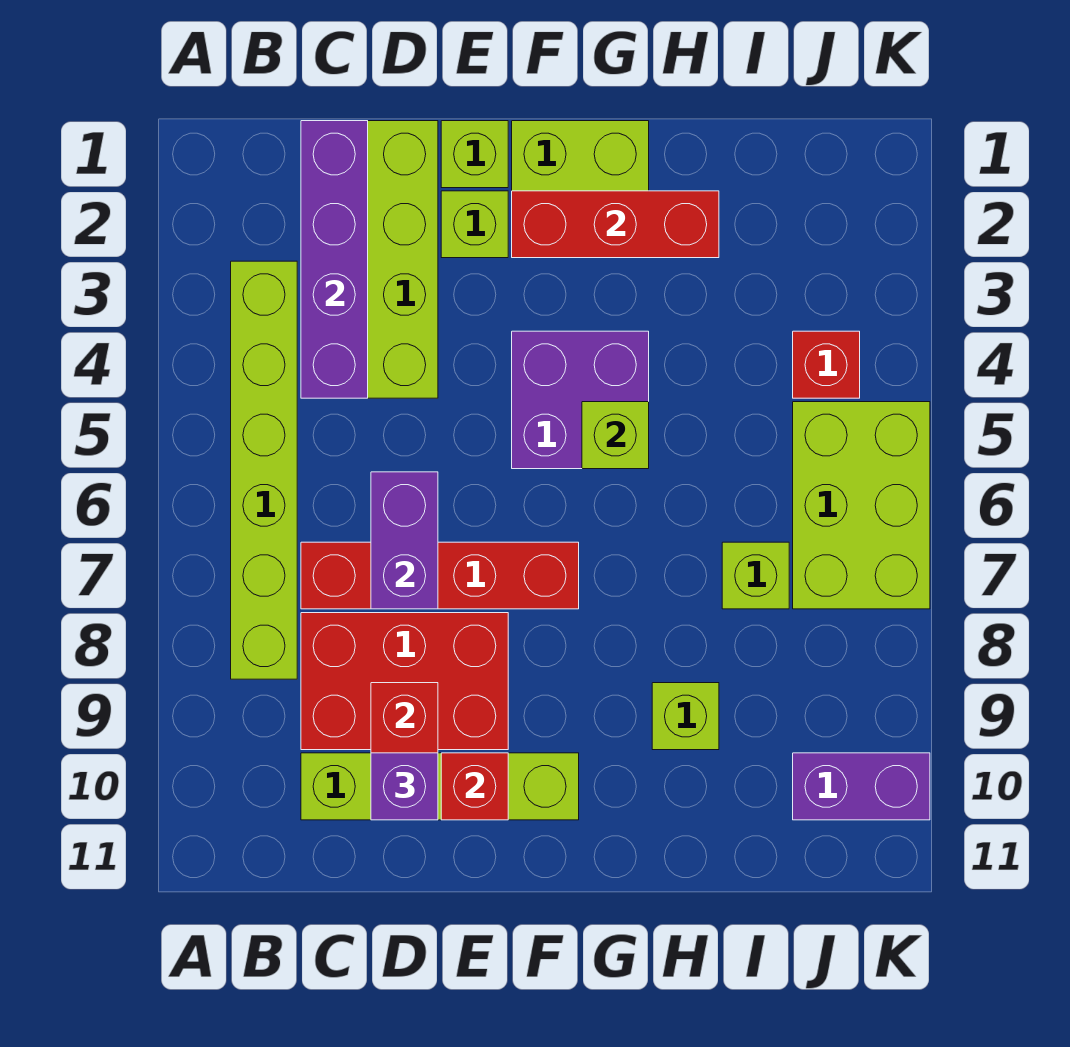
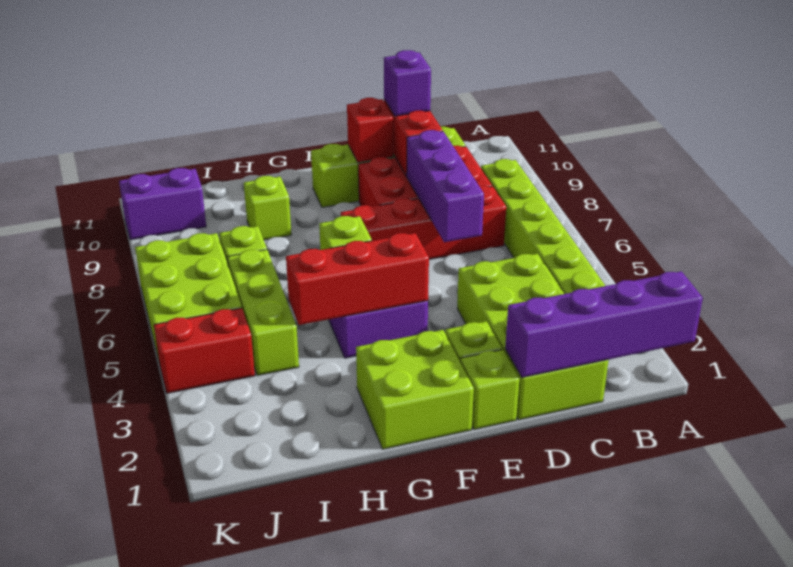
purple brick C1:C4 level 2 -> purple brick A1:D1 level 2
purple brick D6:D7 level 2 -> purple brick D6:D8 level 2
red brick F2:H2 level 2 -> red brick F4:H4 level 2
none -> lime brick I4:I6 level 1
red brick J4 level 1 -> red brick J4:K4 level 1

